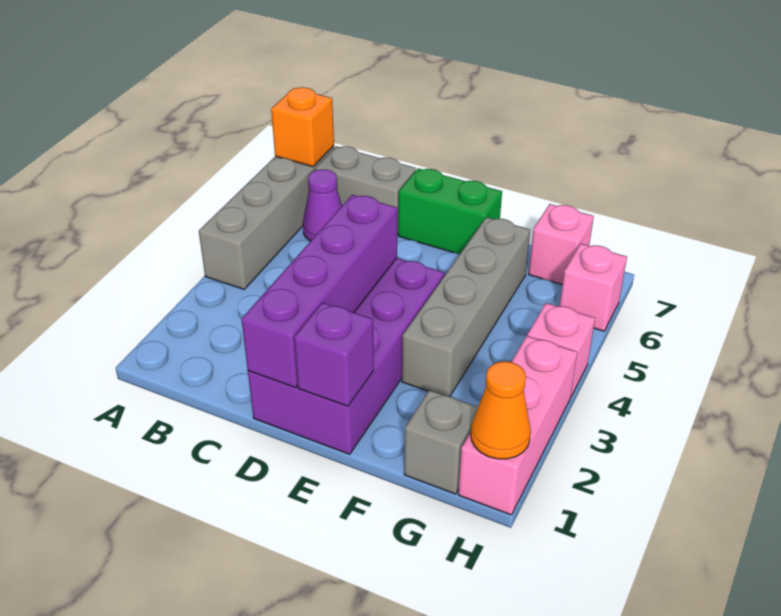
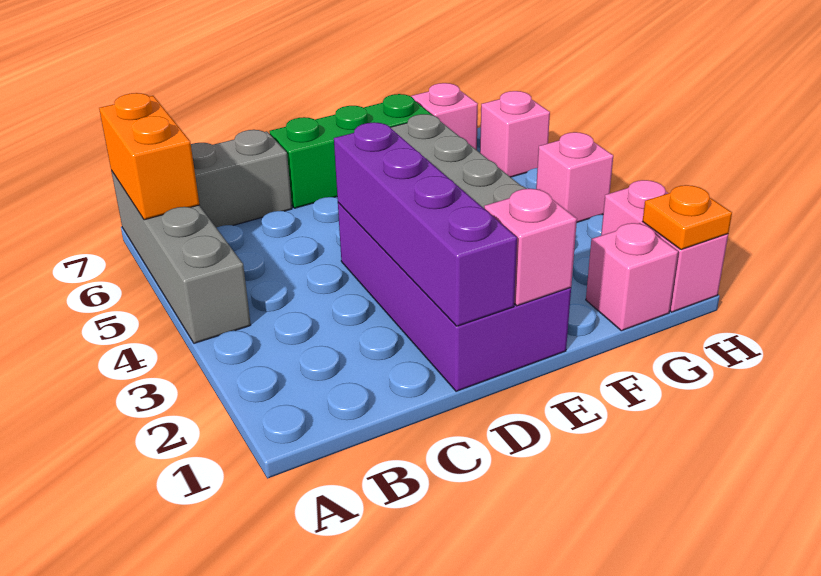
orange brick A7 level 2 -> orange brick A6:A7 level 2
purple cone B6 level 1 -> none
green brick D7:E7 level 1 -> green brick D7:F7 level 1
purple brick E1 level 2 -> pink brick E1 level 2
grey brick G1 level 1 -> pink brick G1 level 1
pink brick H1:H3 level 1 -> pink brick H1:H2 level 1
orange cone H1 level 2 -> orange plate H1 level 2

